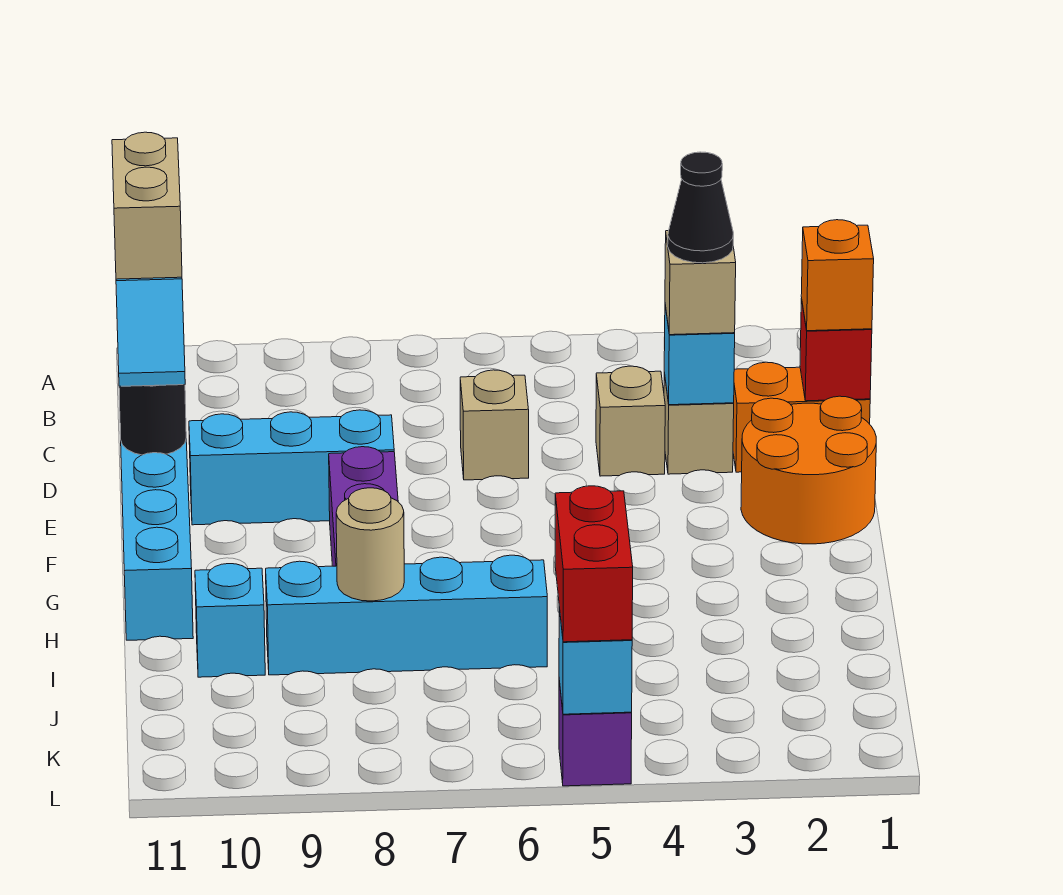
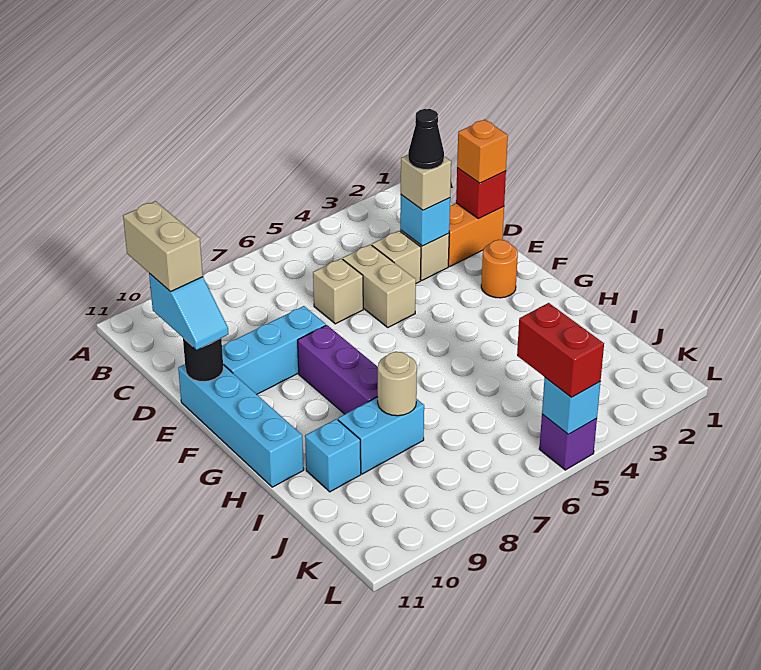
none -> tan brick D5:E5 level 1
orange round brick E1:F2 level 1 -> orange round brick F2 level 1
cyan brick I6:I9 level 1 -> cyan brick I8:I9 level 1

